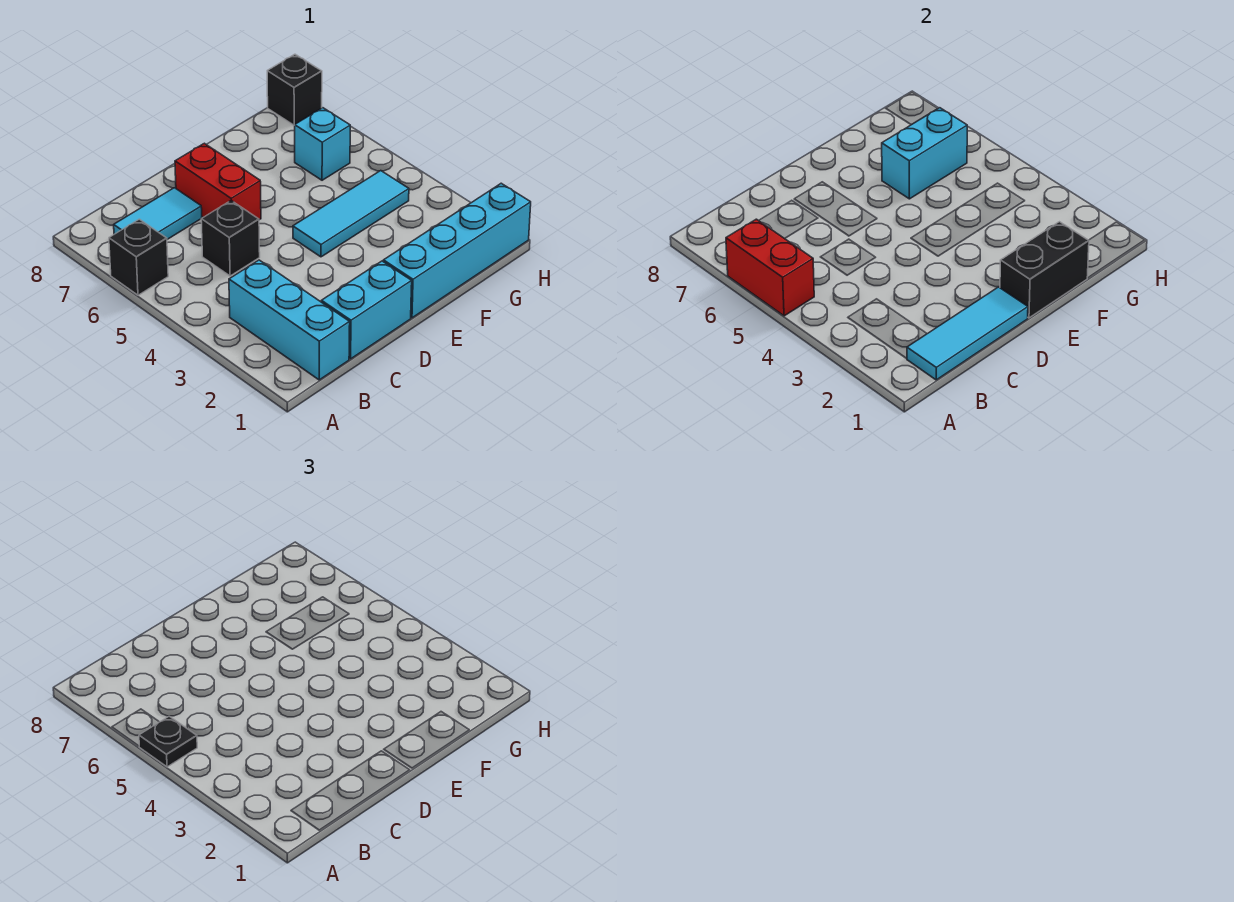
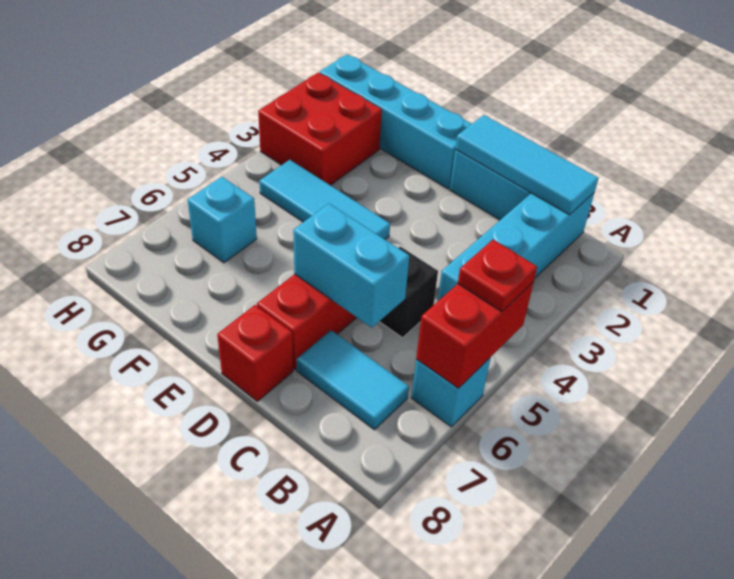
black plate A5 level 3 -> red plate A5 level 3
black brick A6 level 1 -> cyan brick A6 level 1
cyan brick B1:B3 level 1 -> cyan brick B1:B4 level 1
none -> red brick D8 level 1
black brick E1:F1 level 2 -> none
cyan brick F6:G6 level 2 -> cyan brick C6:D6 level 2
none -> red brick G2:H3 level 1
black brick H8 level 1 -> none

